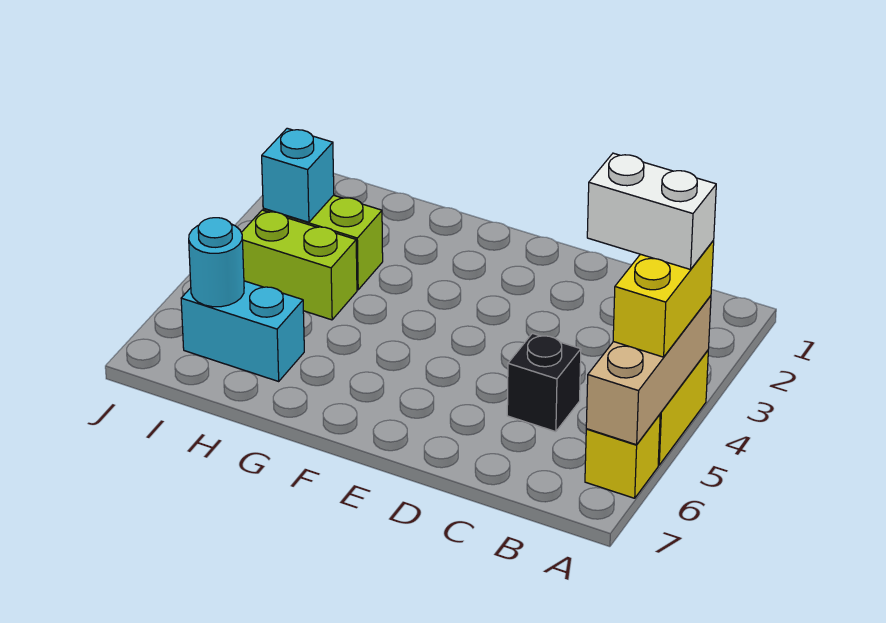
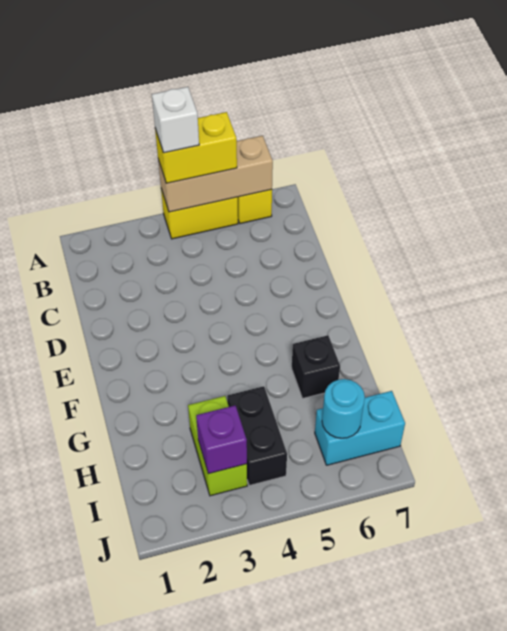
white brick A4:B4 level 4 -> white brick A4 level 4
black brick C5 level 1 -> black brick G6 level 1
lime brick H4:I4 level 1 -> black brick H4:I4 level 1
cyan brick H6:I6 level 1 -> cyan brick I6:I7 level 1
cyan brick I3 level 2 -> purple brick I3 level 2

